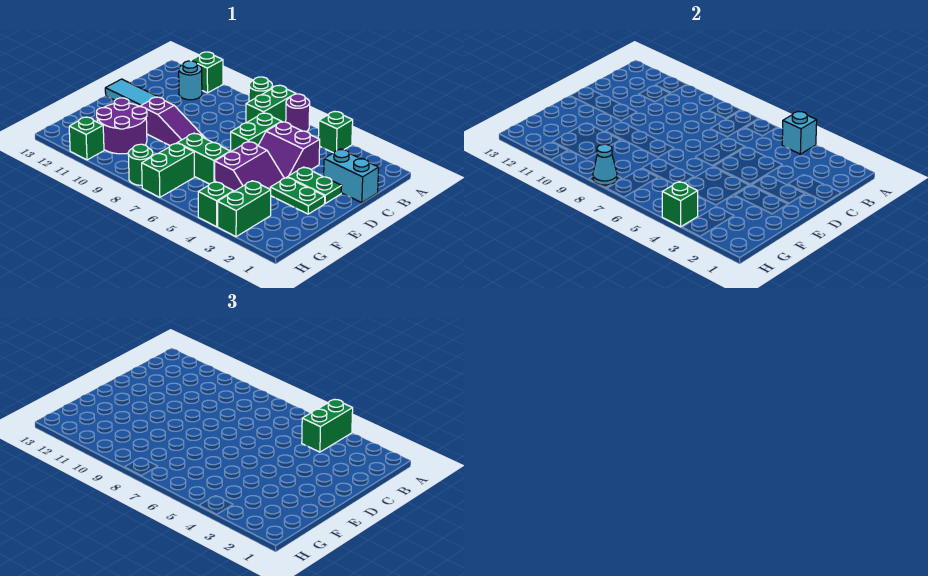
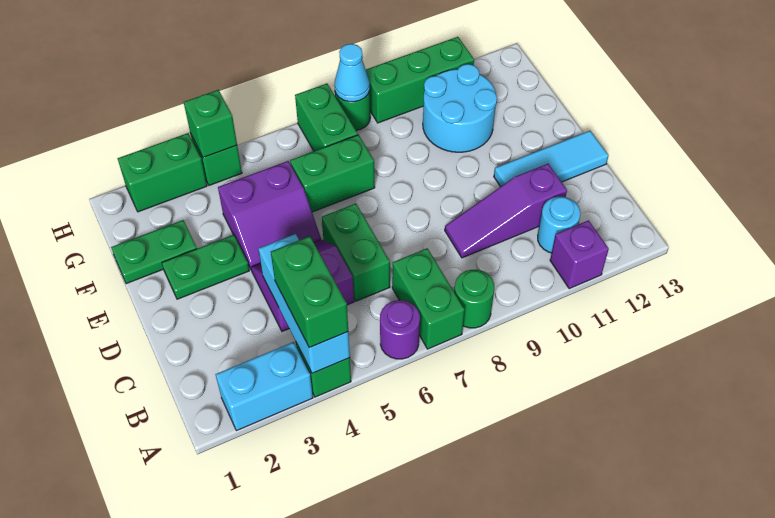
cyan brick A4 level 2 -> cyan brick A4:C4 level 2
green brick A11 level 1 -> purple brick A11 level 1
cyan brick C1:C2 level 1 -> cyan brick A2:A3 level 1
green plate D2:D3 level 1 -> green plate F1:F2 level 1
purple slope E4:F5 level 1 top 5 -> purple slope E4:F5 level 1 top F
purple slope E8:E10 level 1 top 10 -> purple slope C9:C11 level 1 top 11
purple round brick F10:G11 level 1 -> cyan round brick F10:G11 level 1
green brick G3:H3 level 1 -> green brick H2:H3 level 1
green brick H11 level 1 -> green brick H9:H11 level 1

